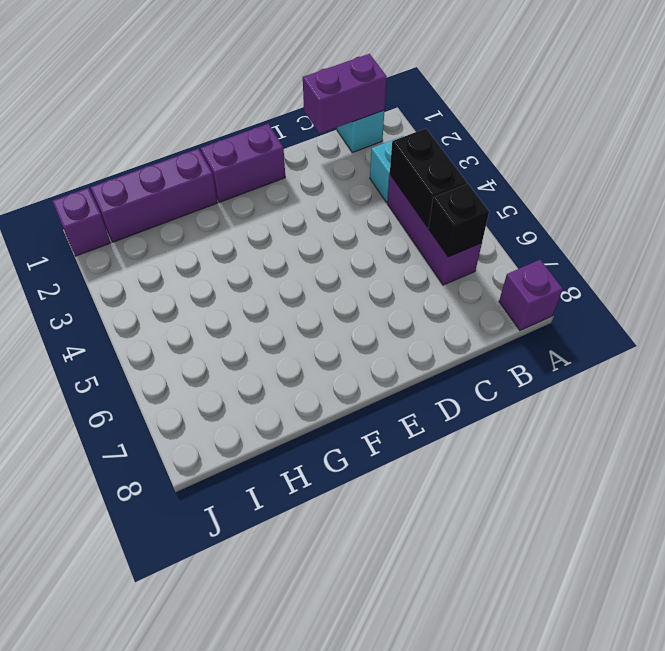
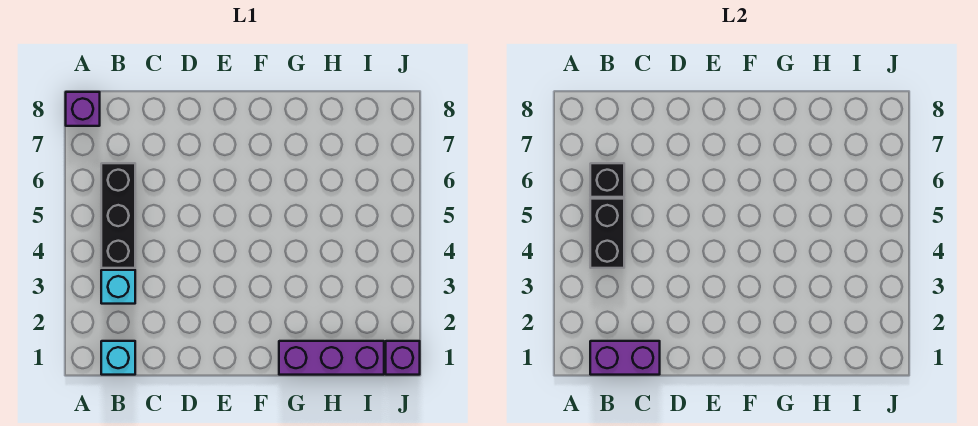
purple brick B4:B6 level 1 -> black brick B4:B6 level 1
purple brick E1:F1 level 1 -> none

